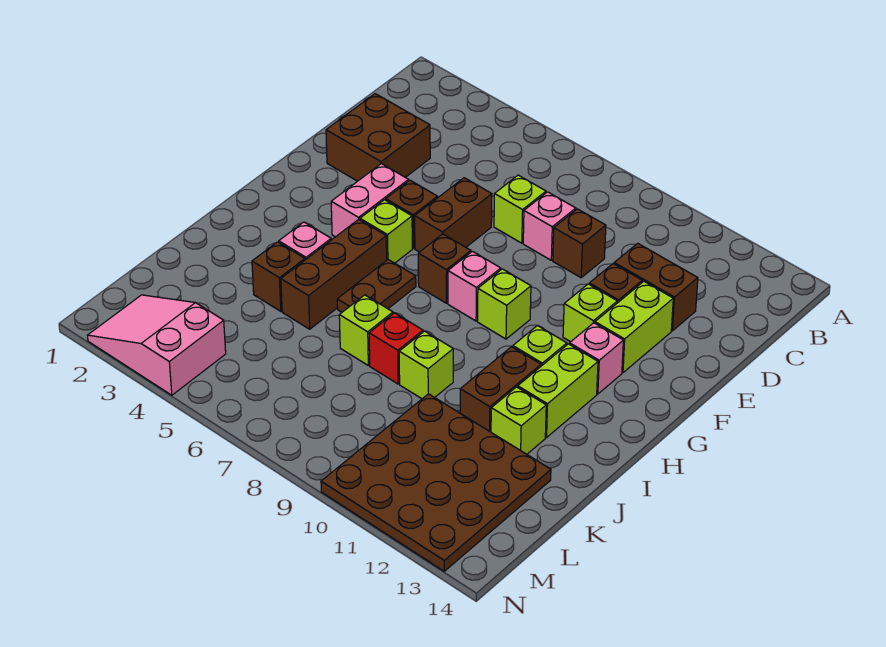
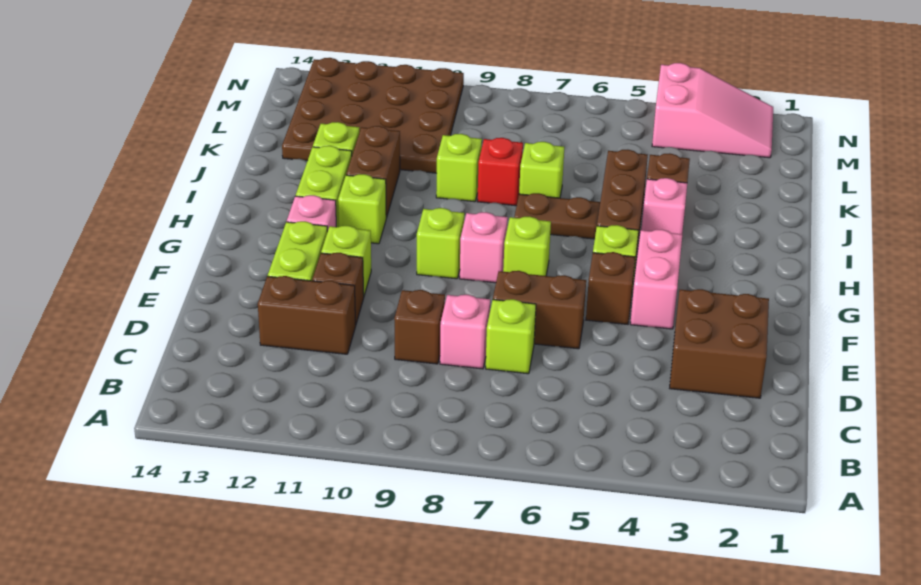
brown brick E6:F6 level 1 -> brown brick E6:E7 level 1
brown brick G7 level 1 -> lime brick G7 level 1
brown plate H6:I6 level 1 -> brown plate I6:I7 level 1

